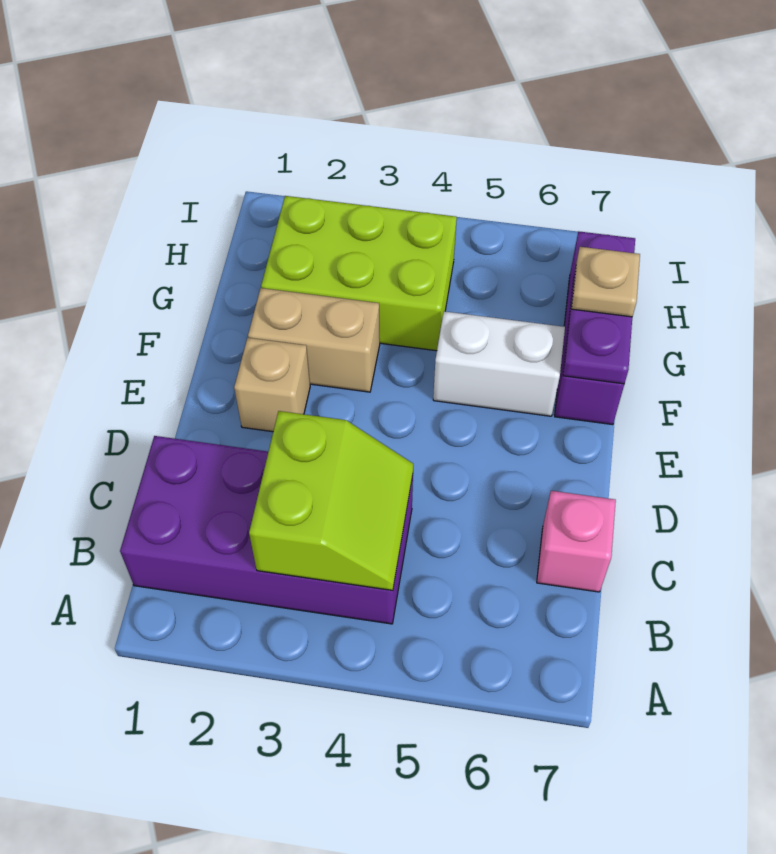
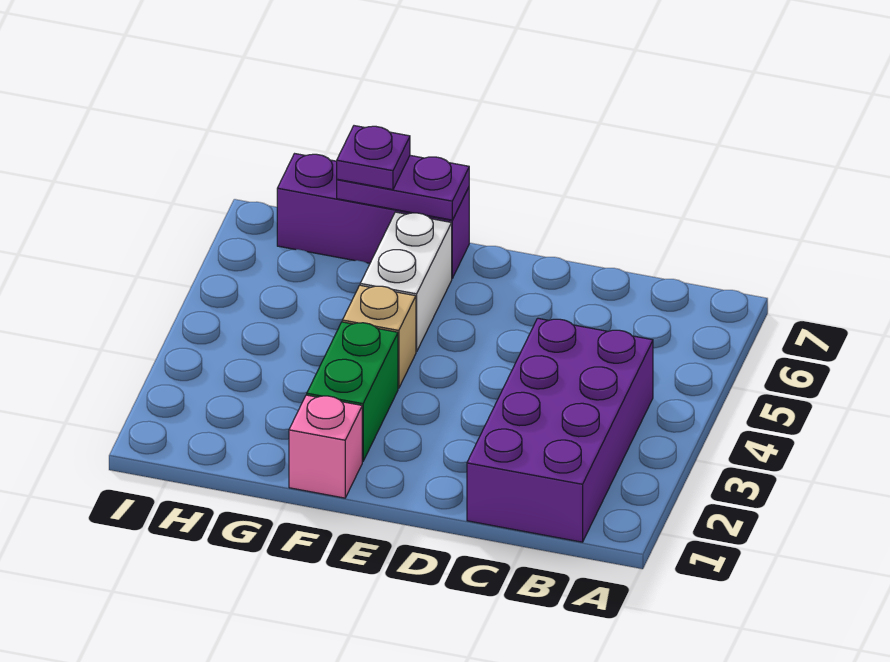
lime slope B3:C4 level 2 top 3 -> none
pink brick C7 level 1 -> pink brick F1 level 1
tan brick E2 level 1 -> tan brick F4 level 1
tan brick F2:F3 level 1 -> green brick F2:F3 level 1
lime brick G2:H4 level 1 -> none
tan plate G7 level 3 -> purple plate G7 level 3

